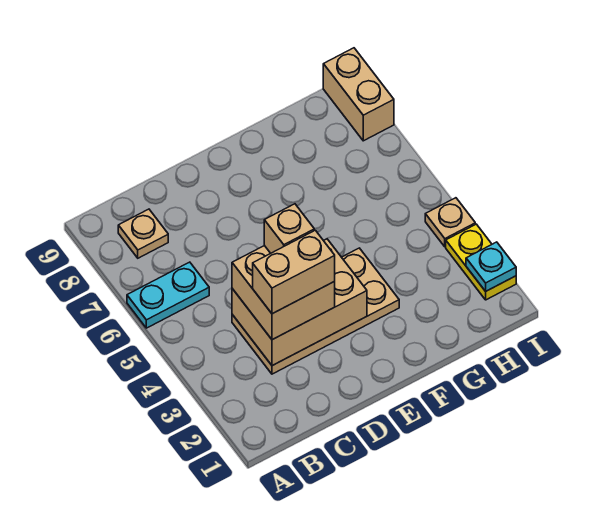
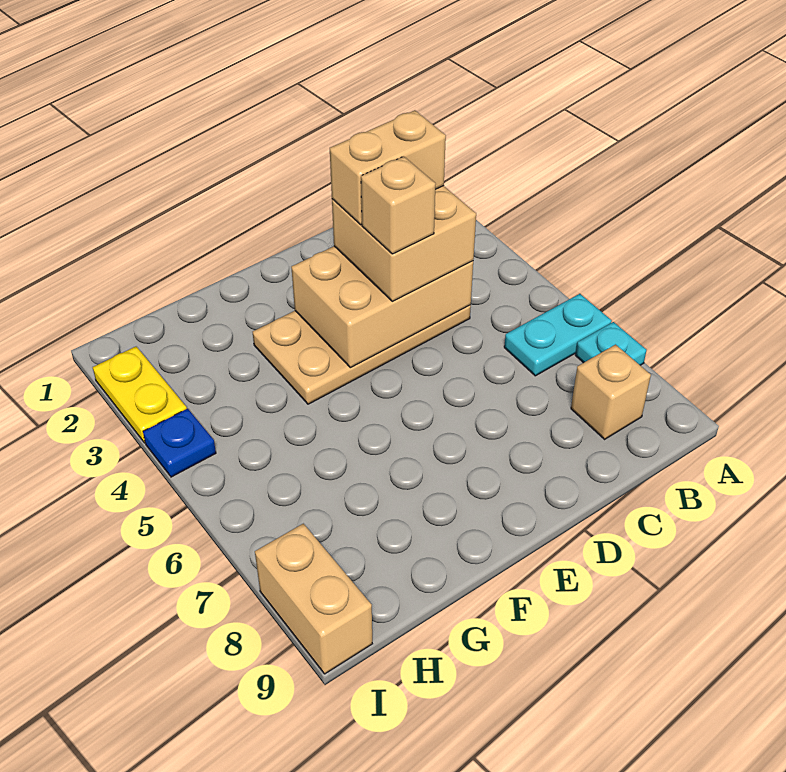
tan plate B8 level 1 -> tan brick B8 level 1
cyan plate I2 level 2 -> cyan plate A7 level 1
tan plate I4 level 1 -> blue plate I4 level 1

